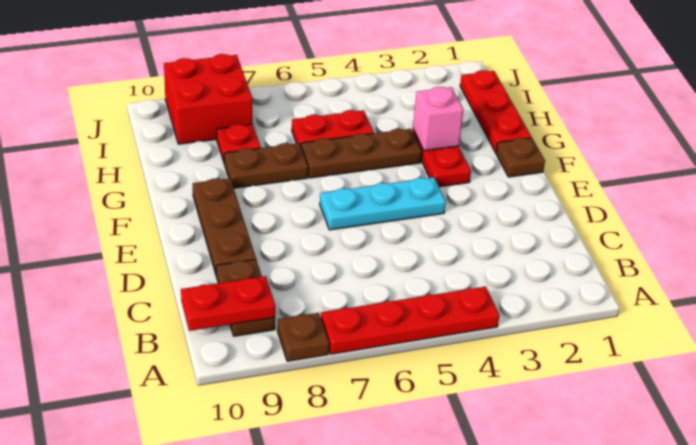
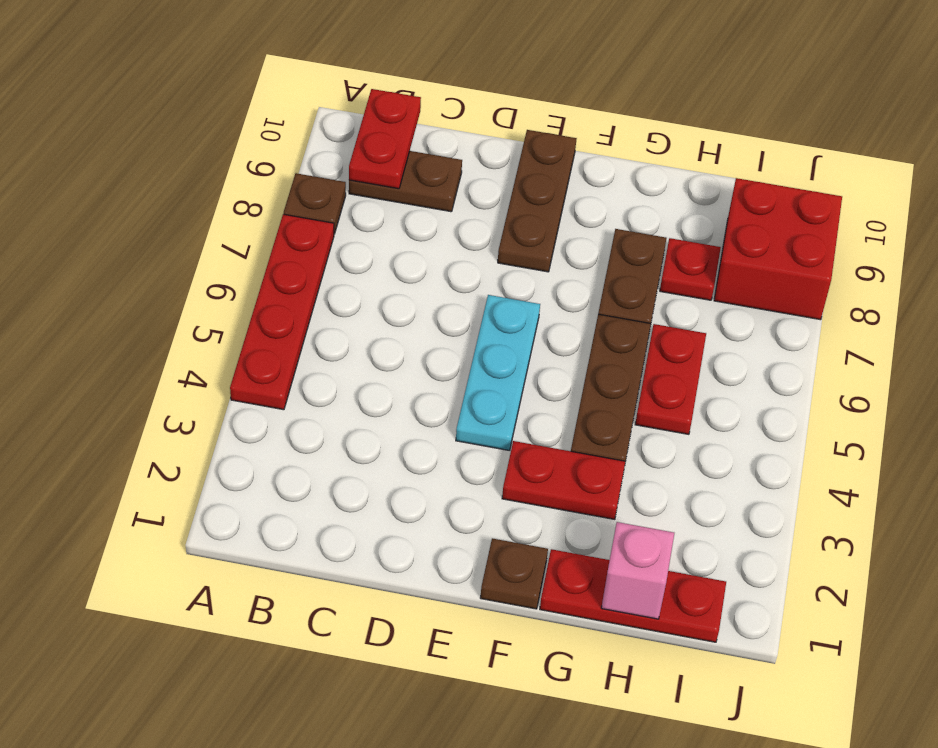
brown plate D9:F9 level 1 -> brown plate E8:E10 level 1
pink brick G3 level 2 -> pink brick H1 level 2

